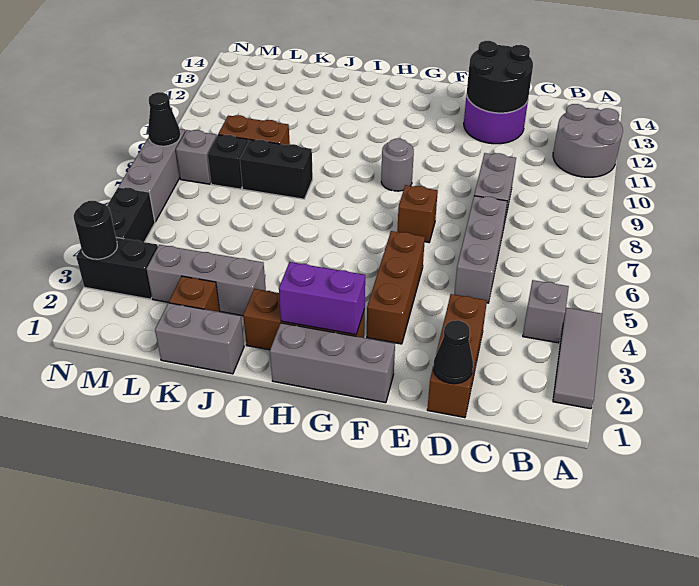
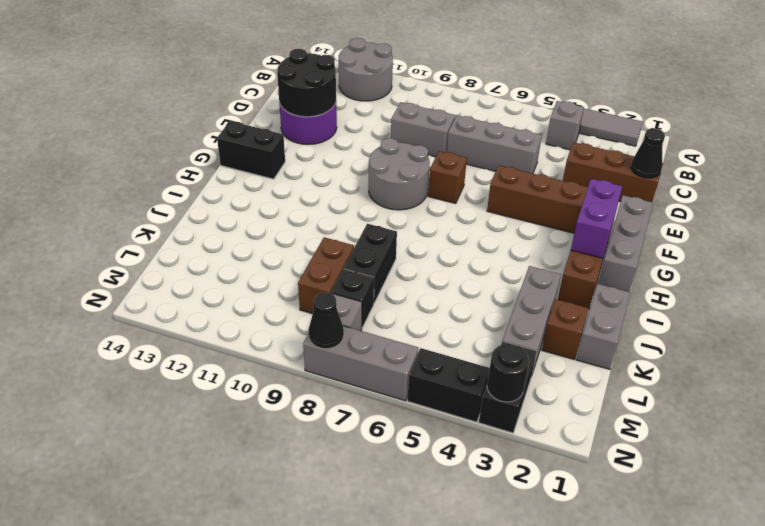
grey round brick G9 level 1 -> grey round brick F8:G9 level 1
none -> black brick G13:G14 level 1

